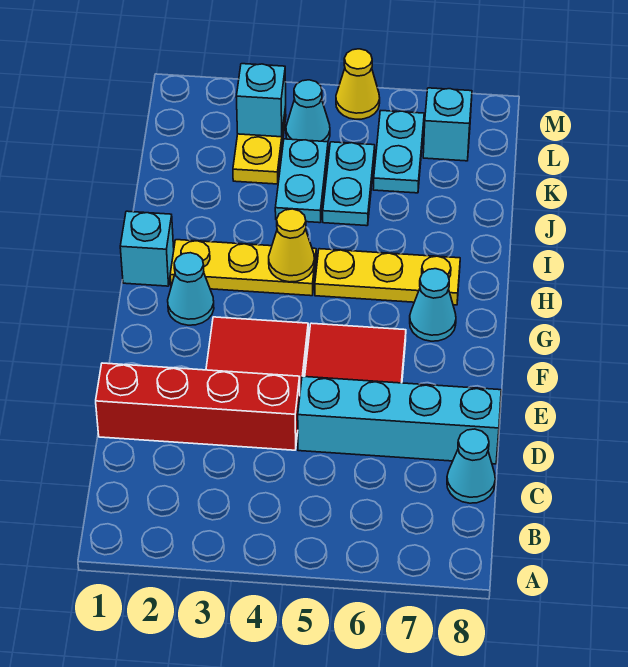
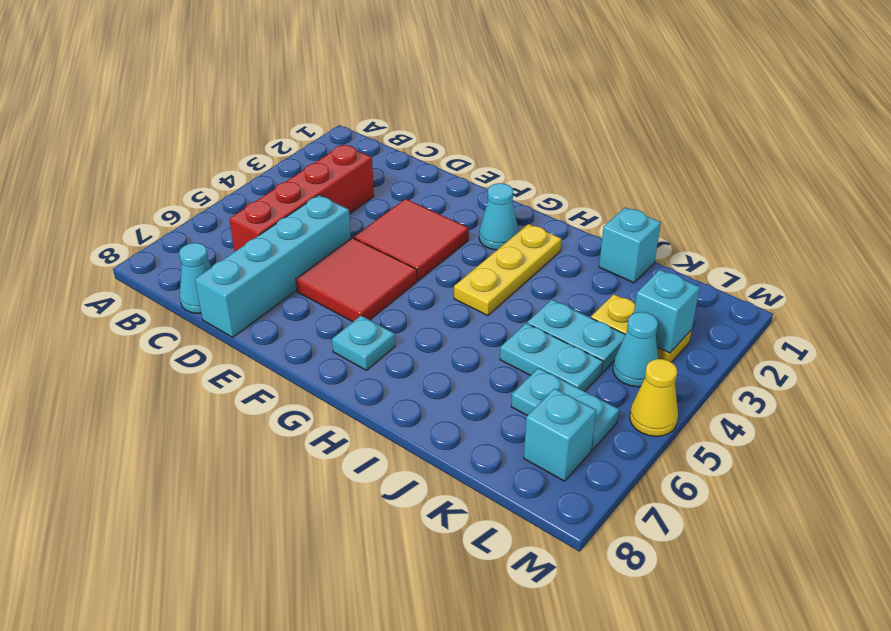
red brick D1:D4 level 1 -> red brick C3:C6 level 1
cyan cone G7 level 1 -> cyan plate G7 level 1
cyan brick H1 level 1 -> cyan brick J1 level 1
yellow cone H4 level 2 -> none
yellow plate H5:H7 level 1 -> none

